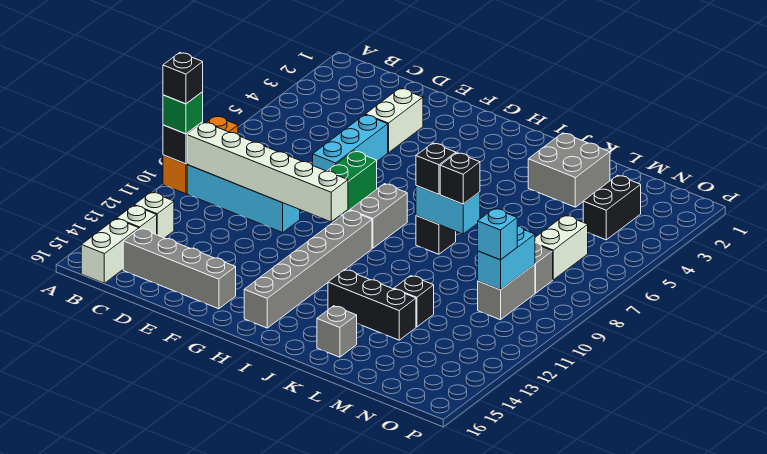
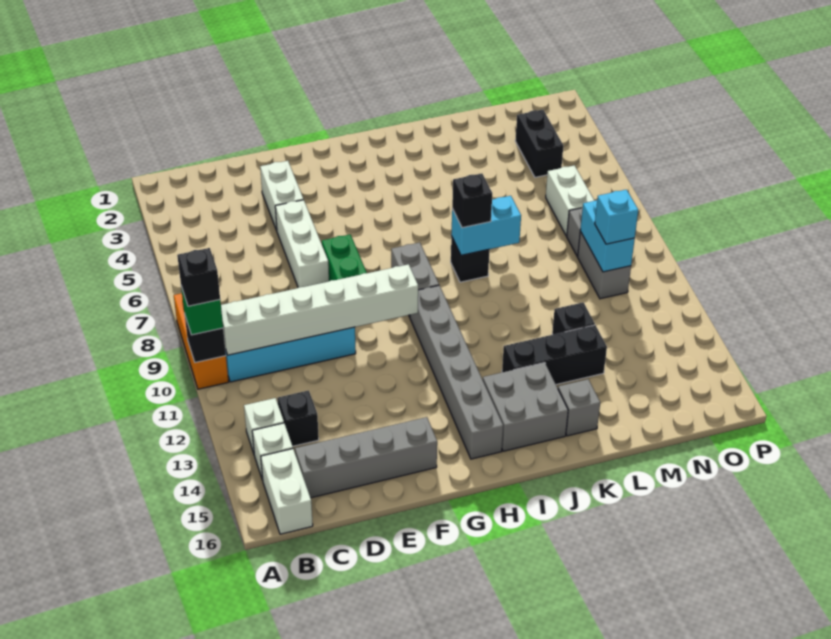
cyan brick E5:E7 level 1 -> white brick E5:E7 level 1
grey brick K2:L3 level 1 -> grey brick I14:J15 level 1
black brick K8 level 3 -> black brick C13 level 1

